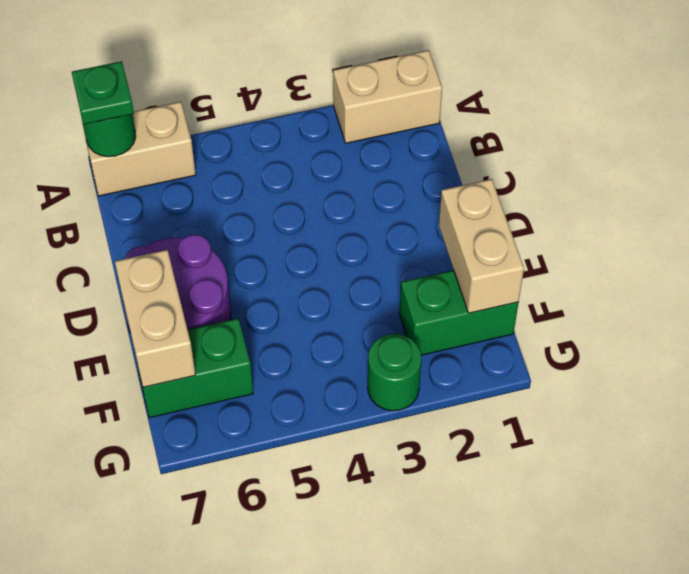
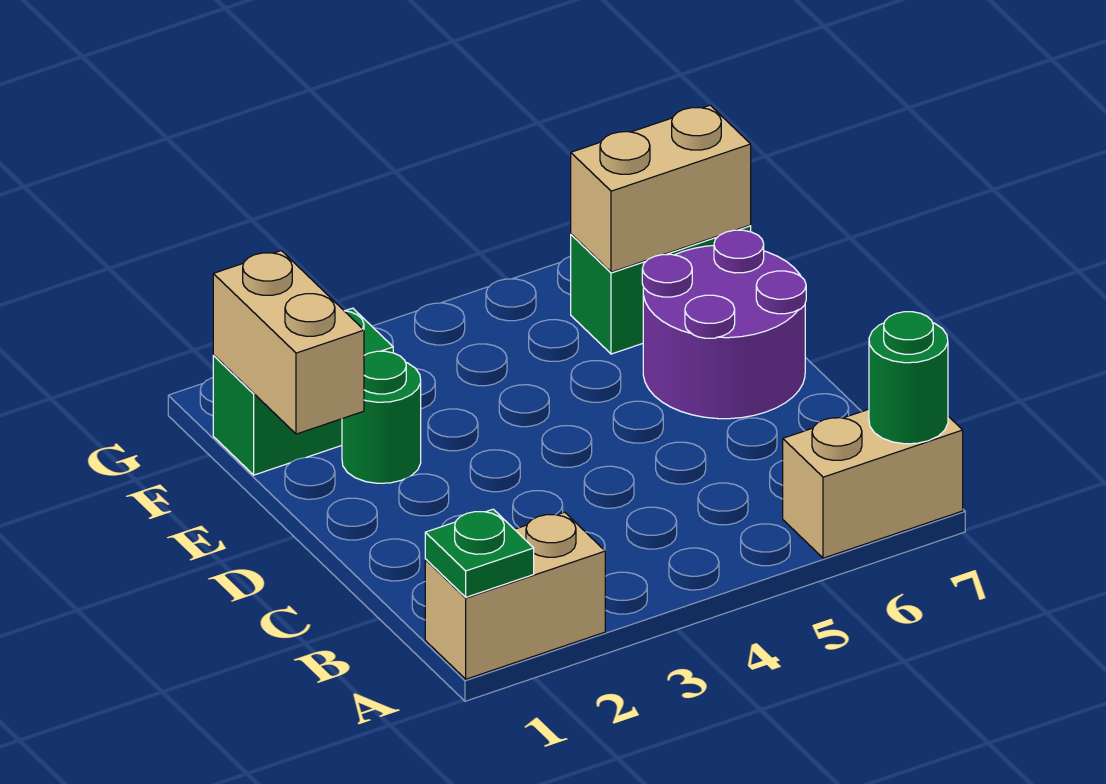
green plate A7 level 3 -> green plate A1 level 2
tan brick E7:F7 level 2 -> tan brick F6:F7 level 2
green round brick G3 level 1 -> green round brick E2 level 1

